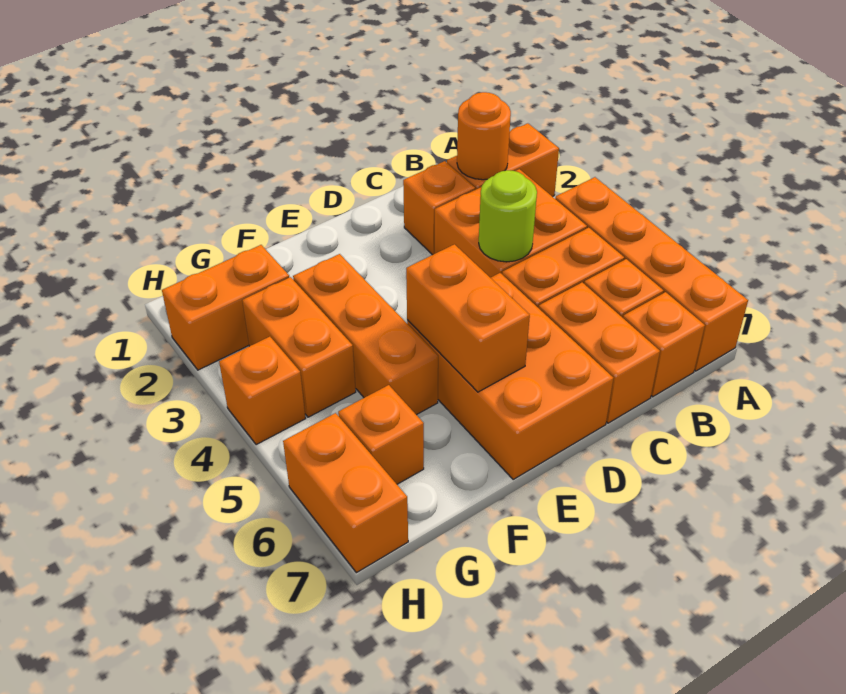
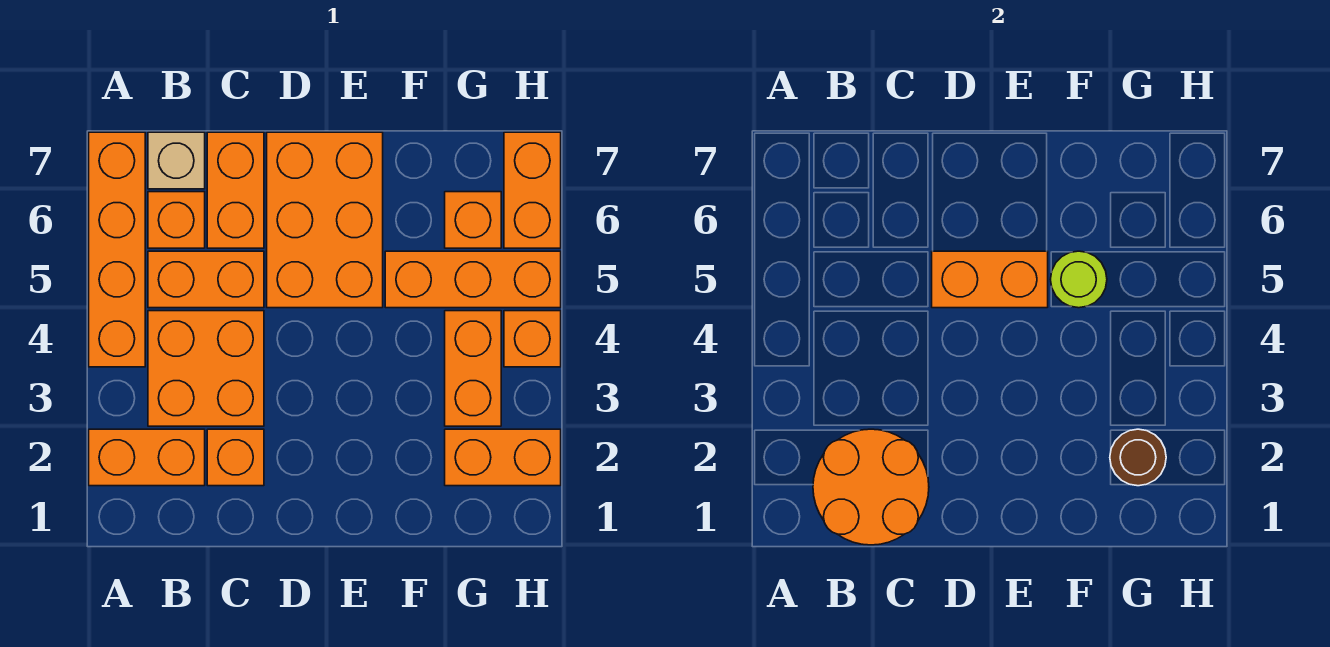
orange round brick B2 level 2 -> orange round brick B1:C2 level 2
orange brick B7 level 1 -> tan brick B7 level 1
lime round brick C4 level 2 -> lime round brick F5 level 2
orange brick E5:E6 level 2 -> orange brick D5:E5 level 2
orange brick F3:F5 level 1 -> orange brick F5:H5 level 1
none -> brown round brick G2 level 2

